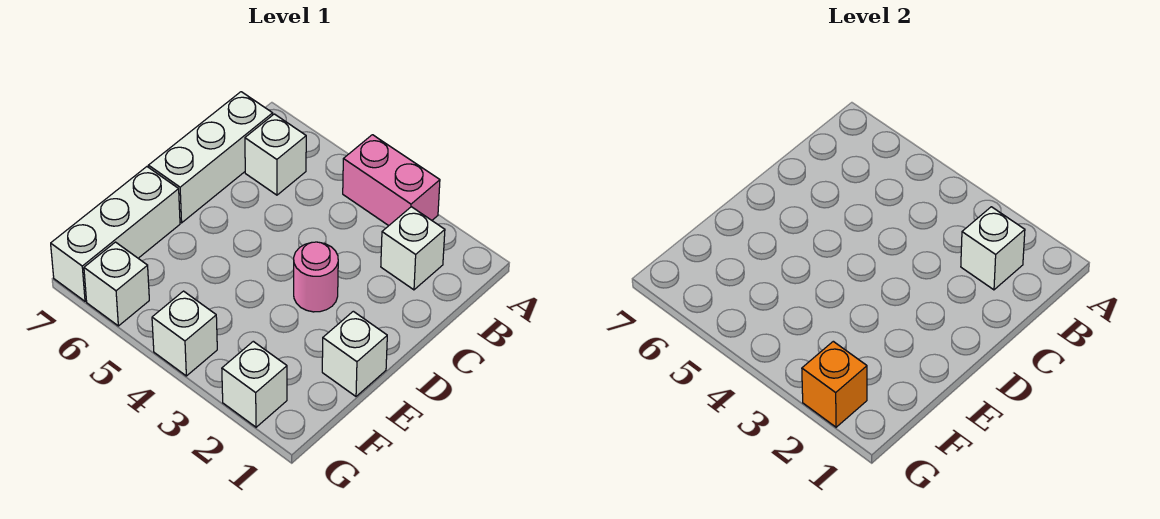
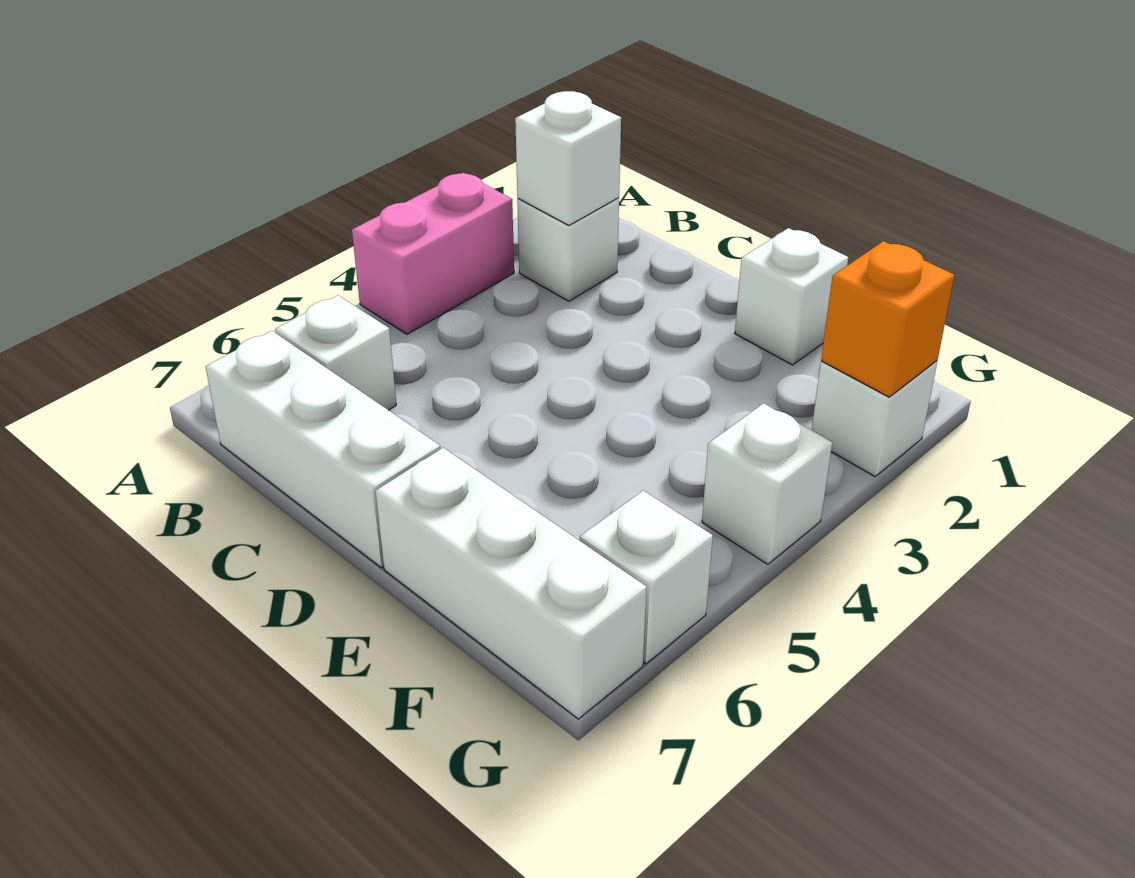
pink round brick D3 level 1 -> none

